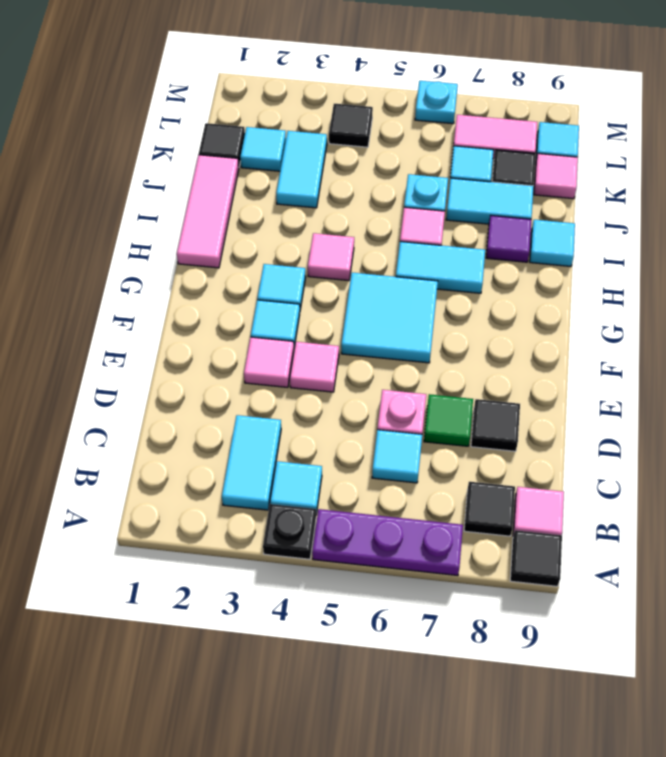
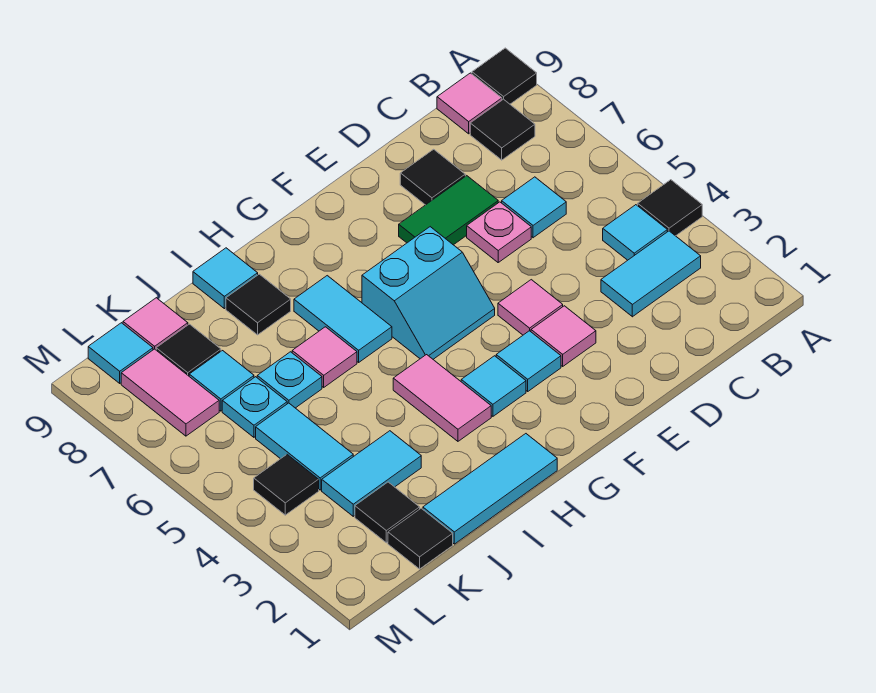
black plate A4 level 1 -> black tile A4 level 1
purple plate A5:A7 level 1 -> none
green tile D7 level 1 -> green tile D7:E7 level 1
cyan tile F5:G6 level 1 -> cyan slope F5:G6 level 1 top 6
pink tile H1:J1 level 1 -> cyan tile H1:J1 level 1
pink tile H4 level 1 -> pink tile H3:H4 level 1
purple tile I8 level 1 -> black tile I8 level 1
cyan tile J7:J8 level 1 -> cyan tile K4:K5 level 1
cyan tile K2 level 1 -> black tile K2 level 1
cyan plate M6 level 1 -> cyan plate K6 level 1

